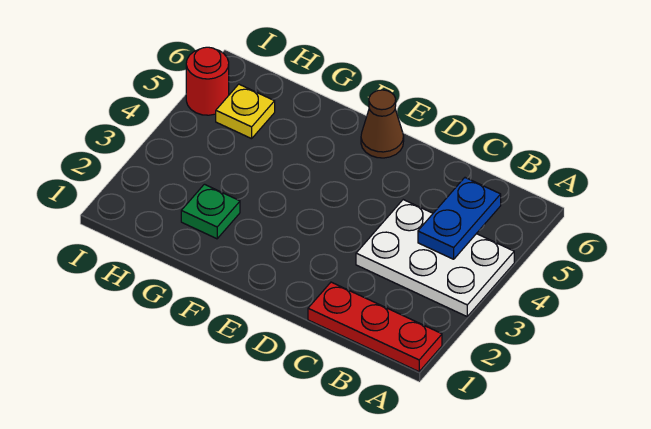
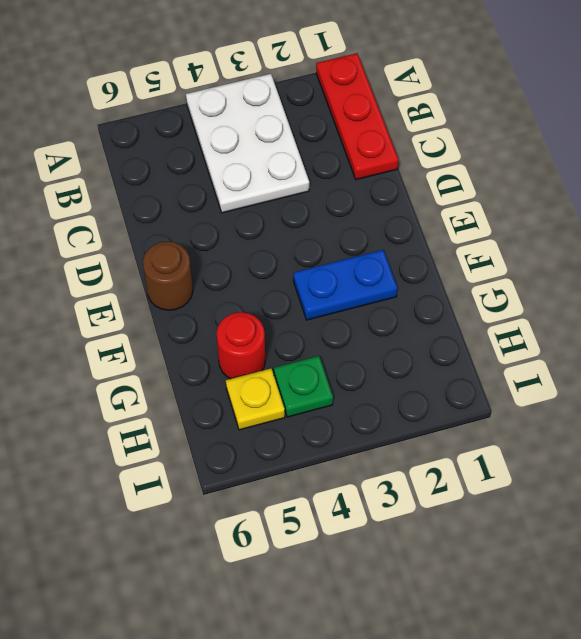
blue plate B4:B5 level 2 -> blue plate F2:F3 level 1
brown cone E6 level 1 -> brown round brick E6 level 1
green plate G2 level 1 -> green plate H4 level 1
red round brick I5 level 1 -> red round brick G5 level 1

